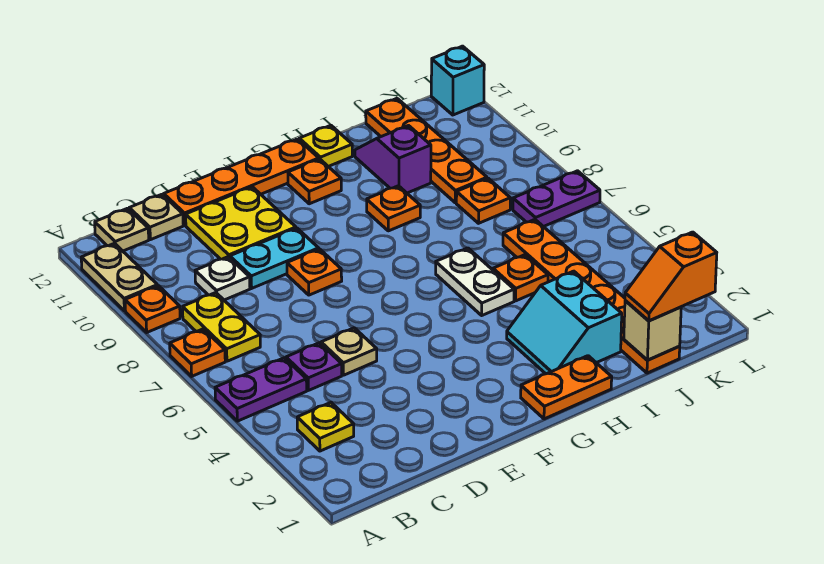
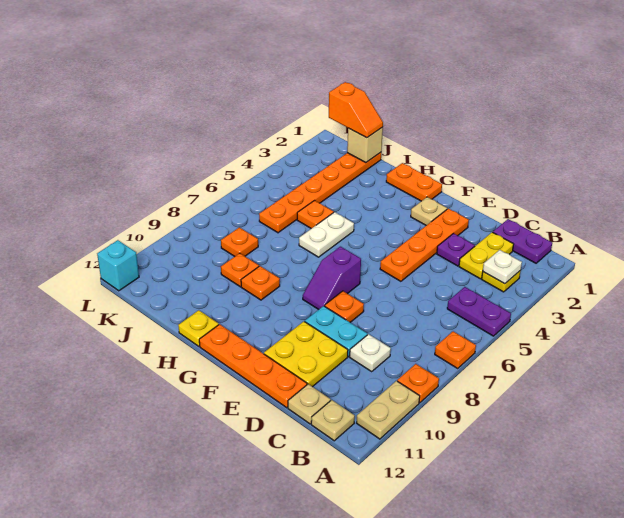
none -> white plate B3 level 2
yellow plate B7:B8 level 1 -> yellow plate C2:C3 level 1
purple plate C5 level 1 -> purple plate D3 level 1
tan plate D5 level 1 -> tan plate F2 level 1
orange plate G11 level 1 -> orange plate I9 level 1
cyan slope H2:I3 level 1 top I -> none
purple slope I10:I11 level 1 top 10 -> purple slope F7:F8 level 1 top 7
orange plate J9:J12 level 1 -> orange plate E2:E5 level 1
purple plate K7:L7 level 1 -> purple plate B1:C1 level 1

